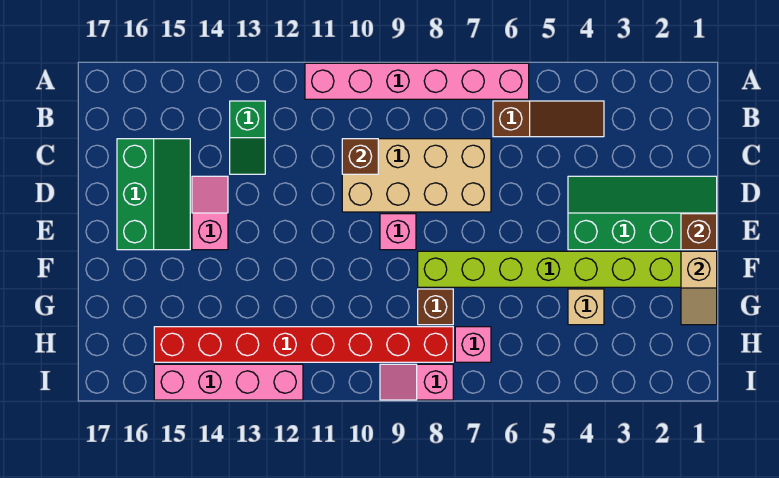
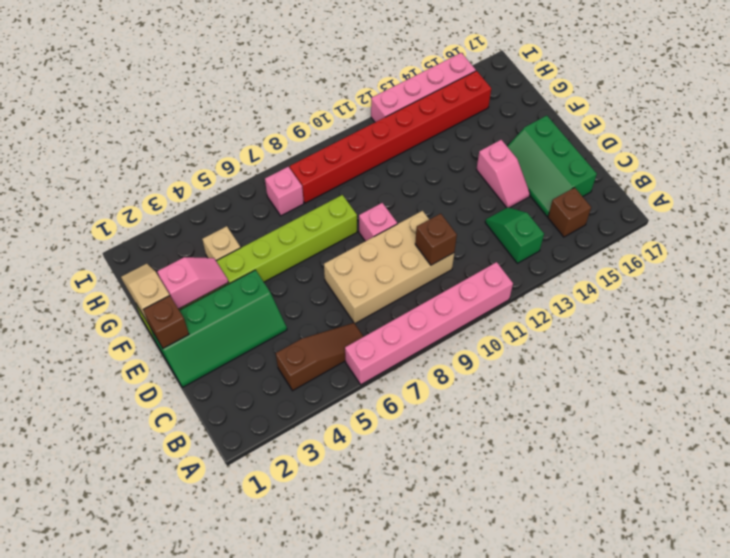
brown slope B4:B6 level 1 top 6 -> brown slope B4:B6 level 1 top 4
brown brick G8 level 1 -> brown brick B15 level 1
pink slope I8:I9 level 1 top 8 -> pink slope F2:F3 level 2 top 2

